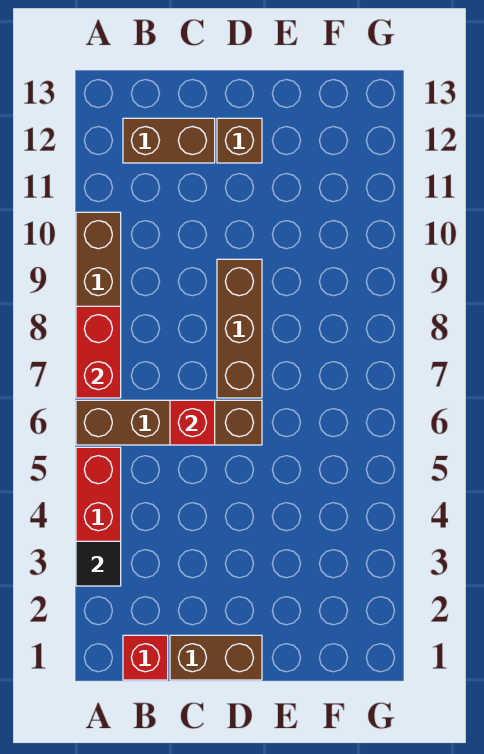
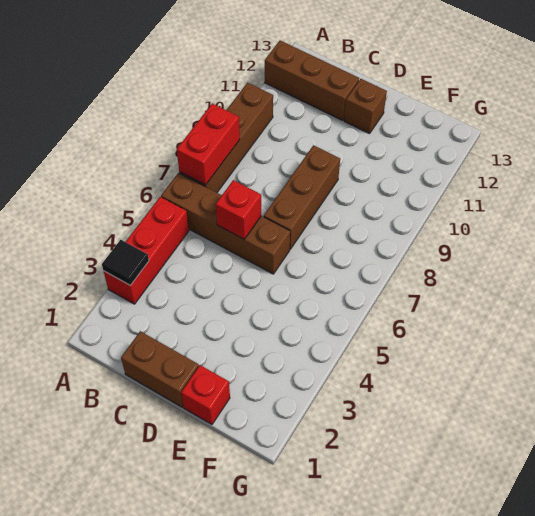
red brick B1 level 1 -> red brick E1 level 1
brown brick B12:C12 level 1 -> brown brick A12:C12 level 1

